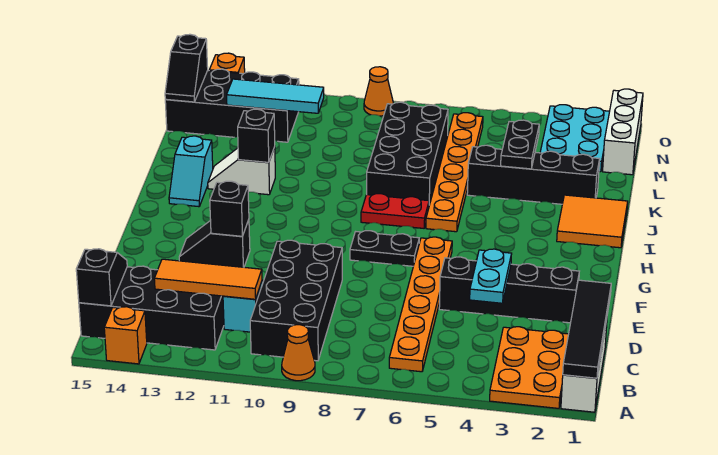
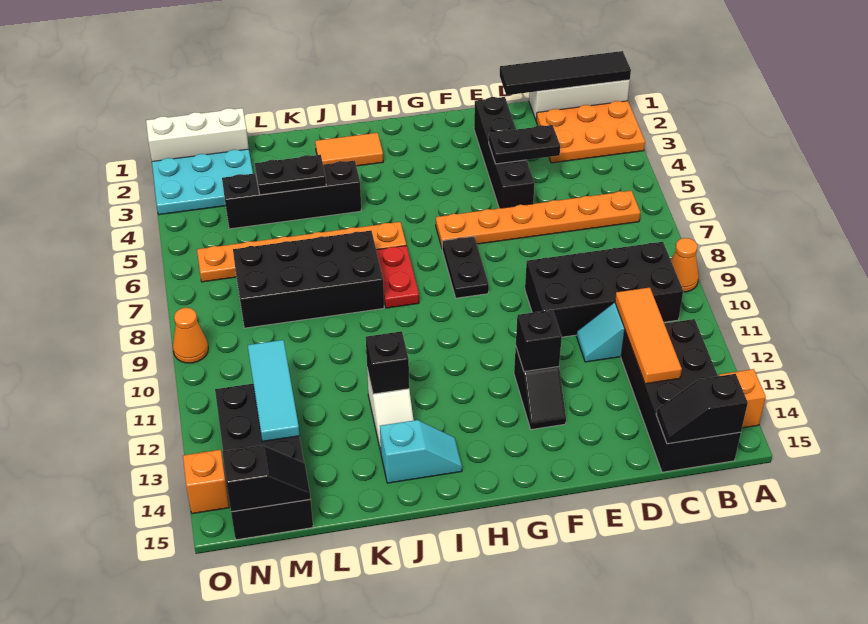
cyan plate D4:E4 level 2 -> black plate D4:E4 level 2
orange tile I1:J2 level 1 -> orange tile I2:J2 level 1
black brick K2:K5 level 1 -> black brick J4:M4 level 1

